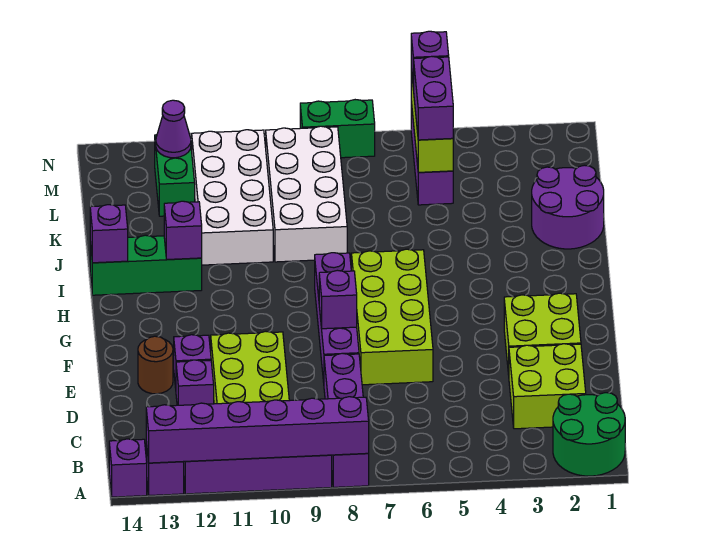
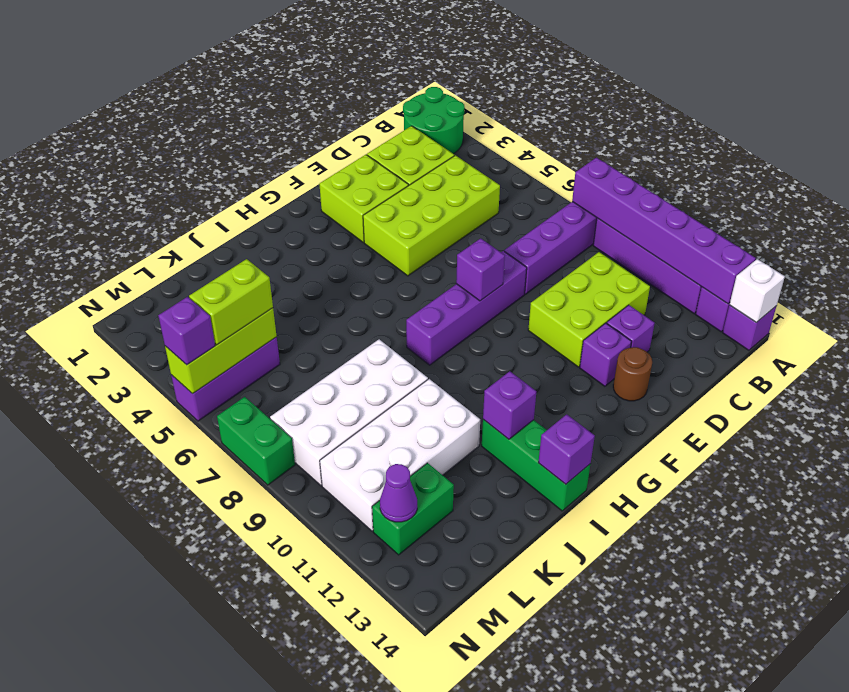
none -> white brick A14 level 2
lime brick E6:H7 level 1 -> lime brick C4:F5 level 1
purple round brick J1:K2 level 1 -> none
purple brick L5:M5 level 3 -> lime brick L5:M5 level 3

